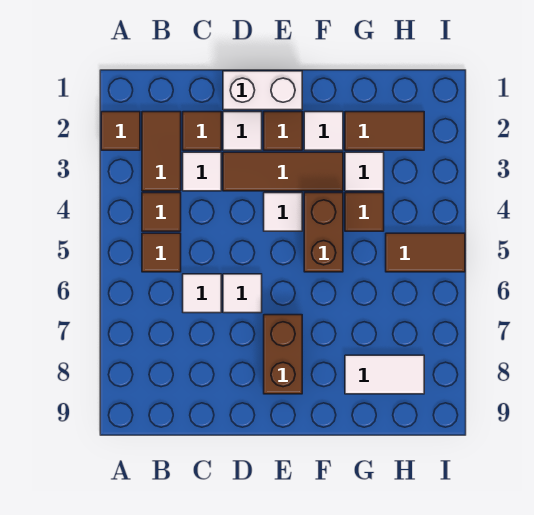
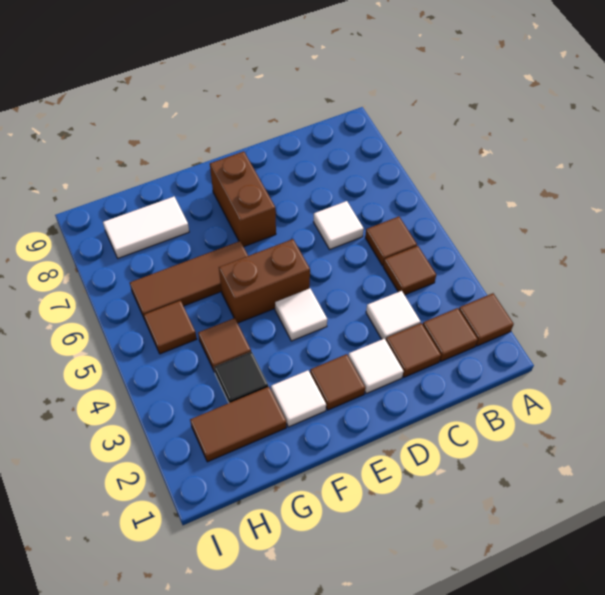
brown tile B2:B3 level 1 -> brown tile B2 level 1
white brick D1:E1 level 1 -> none
brown tile D3:F3 level 1 -> brown tile F6:H6 level 1
white tile D6 level 1 -> none
brown brick F4:F5 level 1 -> brown brick E5:F5 level 1
white tile G3 level 1 -> black tile G3 level 1
brown tile H5:I5 level 1 -> brown tile H5 level 1

